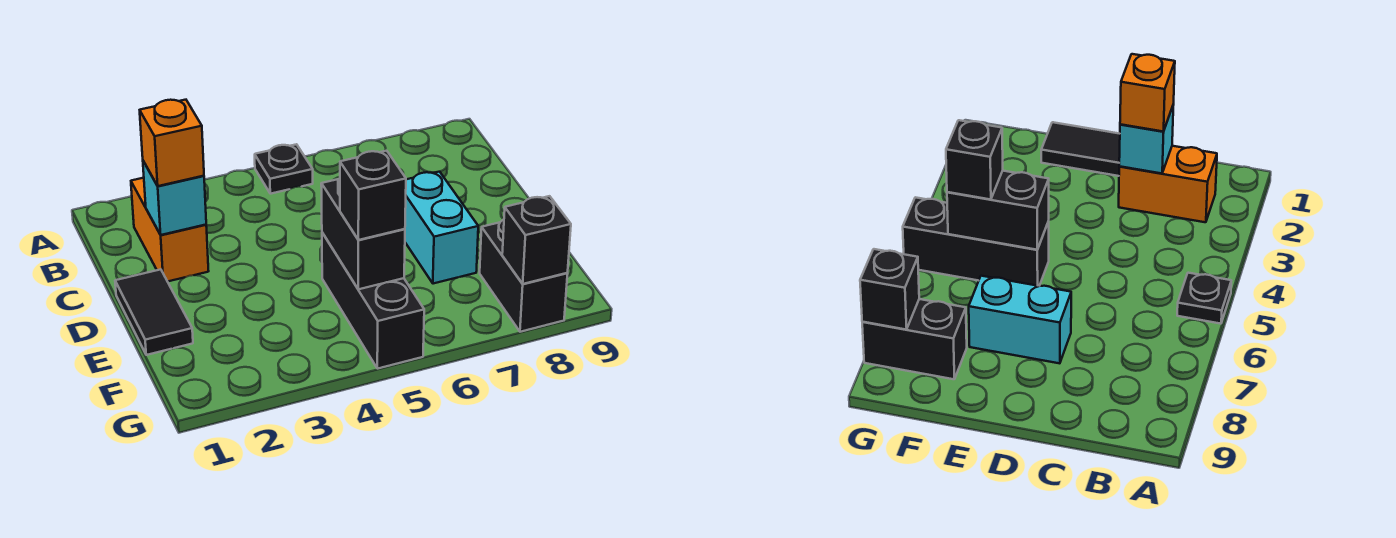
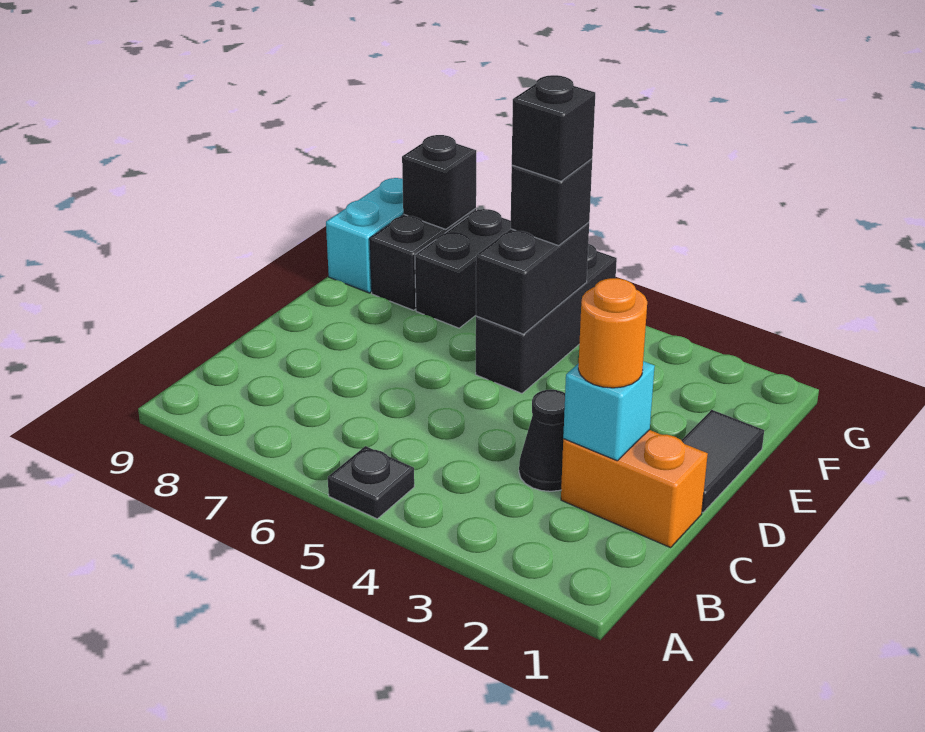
orange brick B2:C2 level 1 -> orange brick C1:C2 level 1
orange brick C2 level 3 -> orange round brick C2 level 3
none -> black cone C3 level 1
cyan brick D7:E7 level 1 -> cyan brick F9:G9 level 1
none -> black brick F5 level 4
none -> black brick F7:G7 level 1

